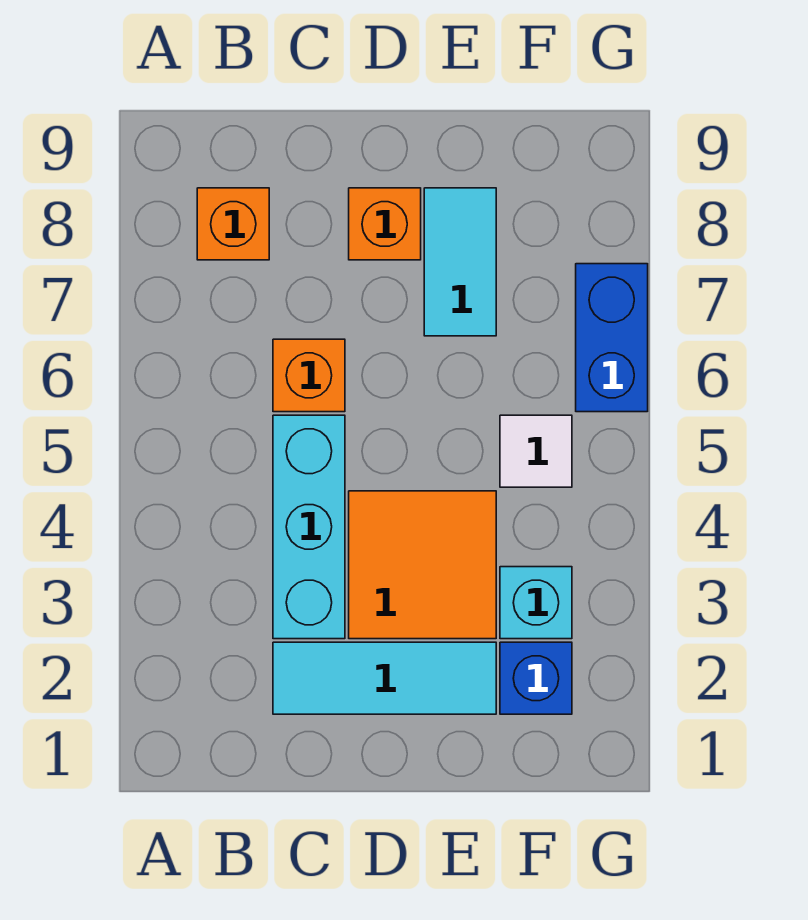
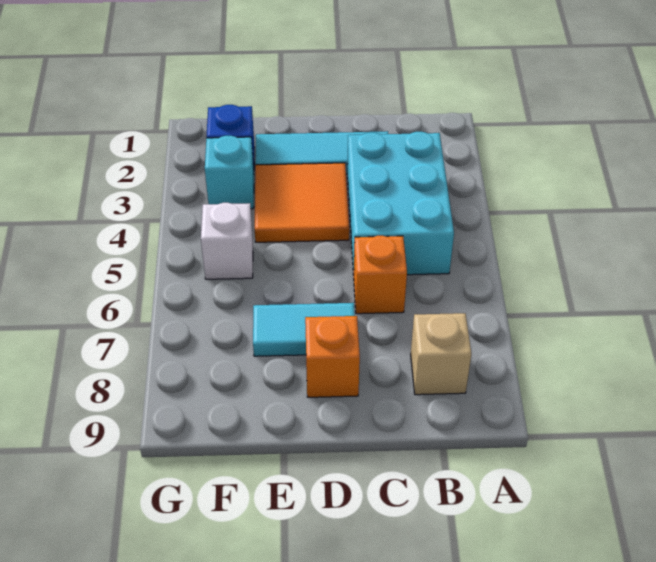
orange brick B8 level 1 -> tan brick B8 level 1
cyan brick C3:C5 level 1 -> cyan brick B3:C5 level 1
cyan tile E7:E8 level 1 -> cyan tile D7:E7 level 1
white tile F5 level 1 -> white brick F5 level 1
blue brick G6:G7 level 1 -> none

